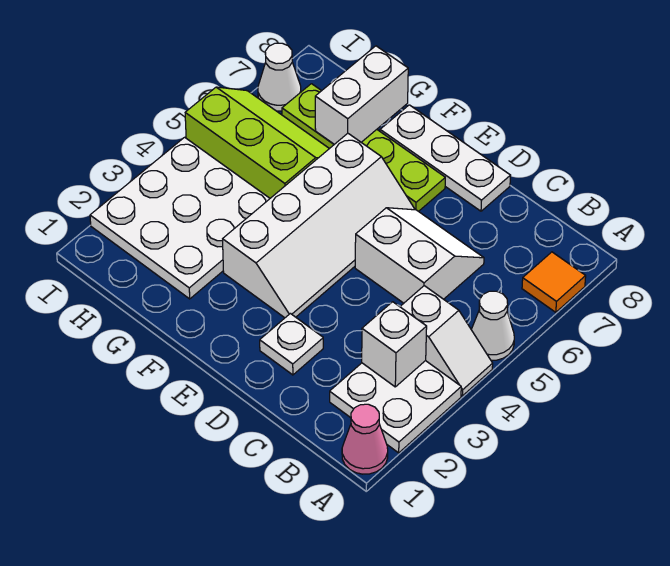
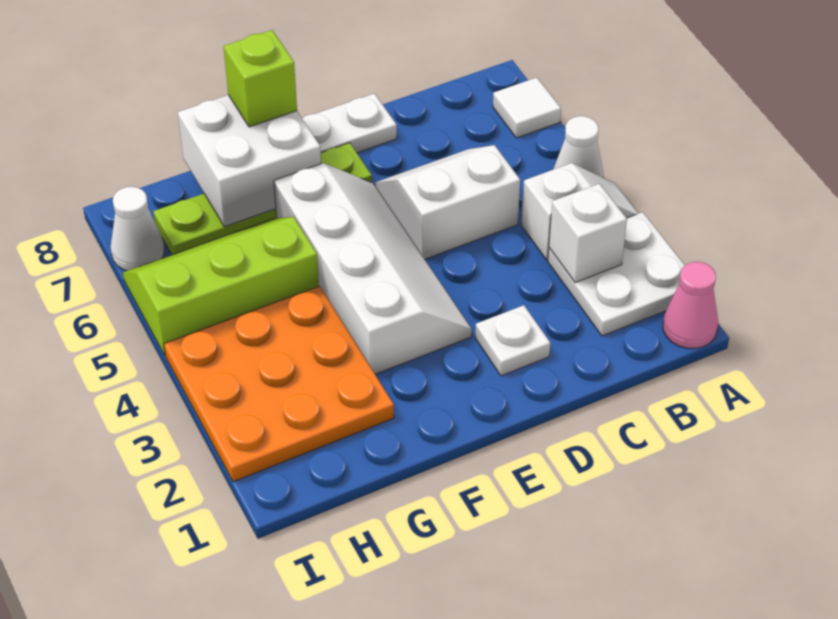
orange tile A7 level 1 -> white tile A7 level 1
none -> lime brick F8 level 3
white plate G2:I4 level 1 -> orange plate G2:I4 level 1
white brick G7:G8 level 2 -> white brick F7:G8 level 2

